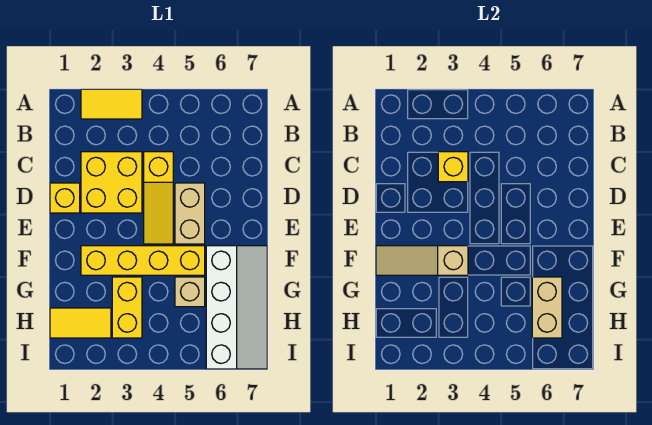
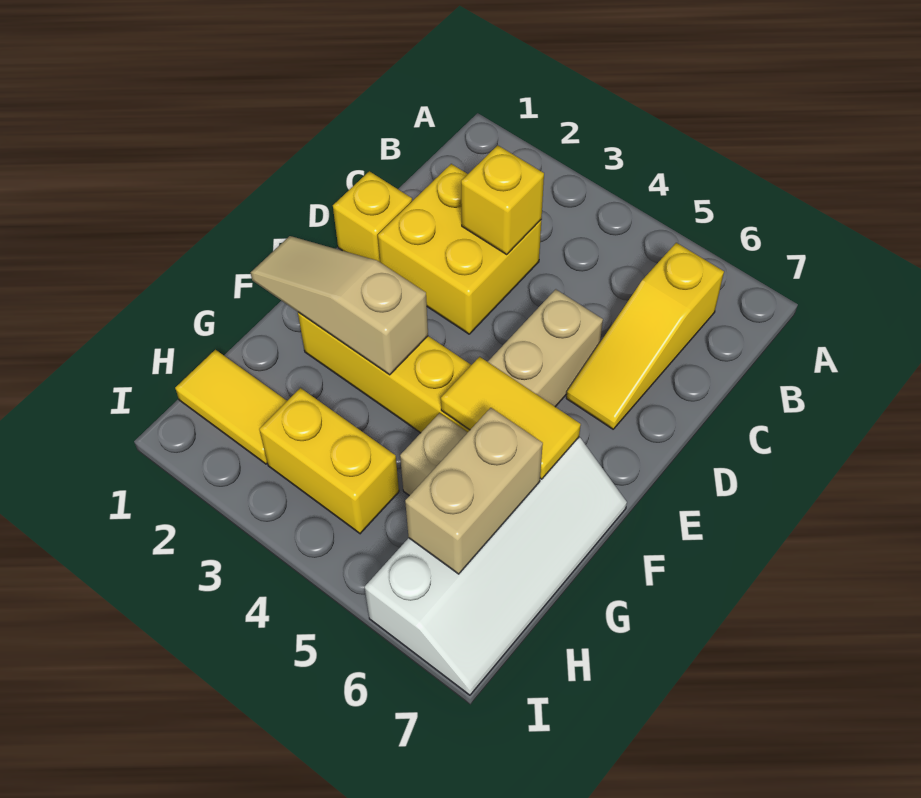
yellow tile A2:A3 level 1 -> yellow tile F5:F6 level 2
yellow slope C4:E4 level 1 top C -> yellow slope B6:D6 level 1 top B
yellow brick G3:H3 level 1 -> yellow brick H3:H4 level 1

